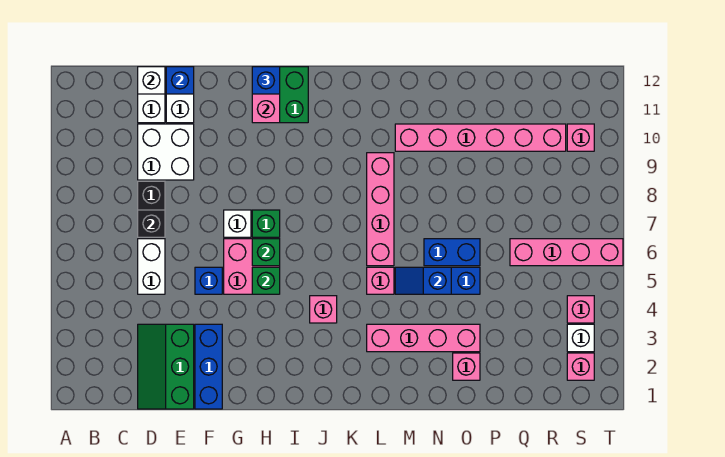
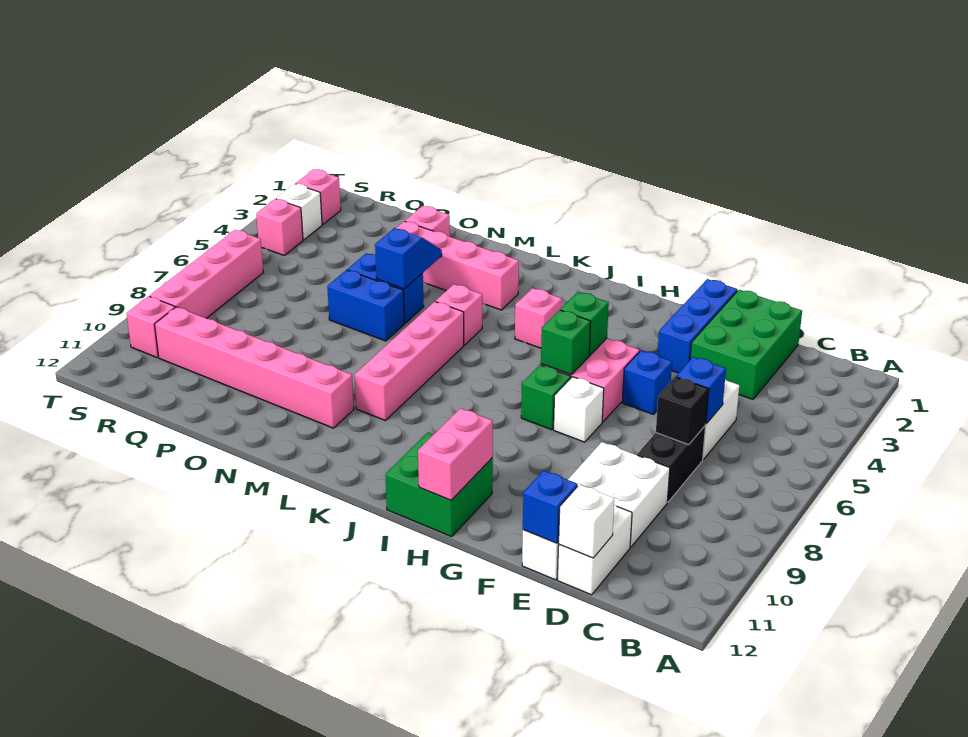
green slope D1:E3 level 1 top E -> green brick D1:E3 level 1
blue brick H12 level 3 -> blue brick D6 level 2
blue slope M5:N5 level 2 top N -> blue slope N4:N5 level 2 top 5
pink brick Q6:T6 level 1 -> pink brick S6:S9 level 1

